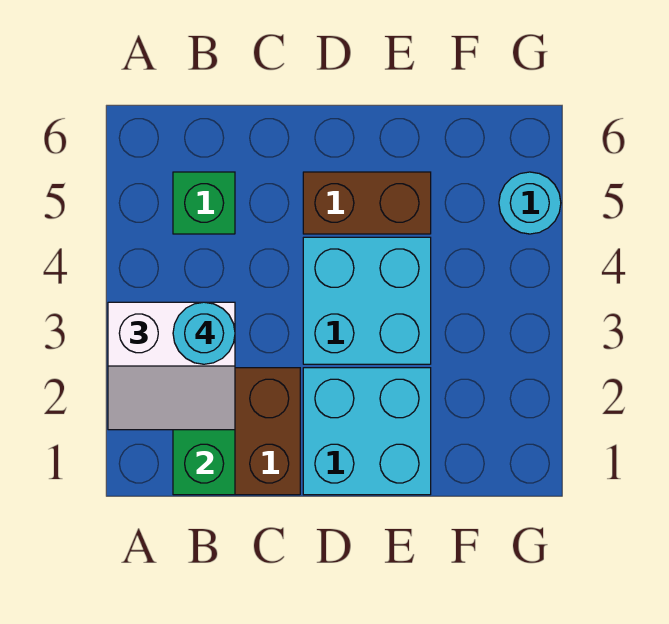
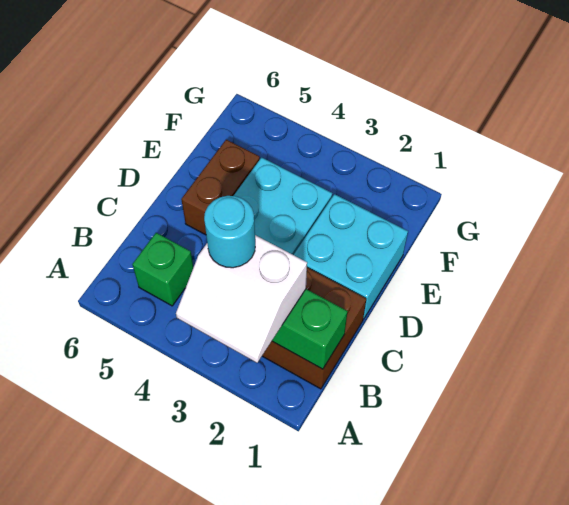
white slope A2:B3 level 3 top 3 -> white slope A2:B3 level 3 top B
cyan round brick G5 level 1 -> none

